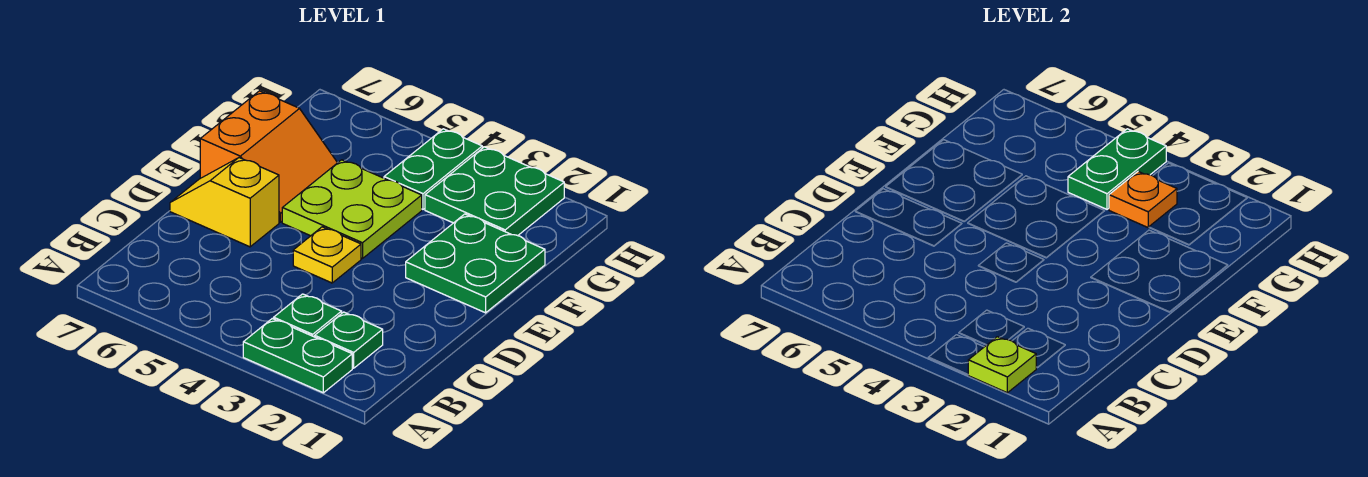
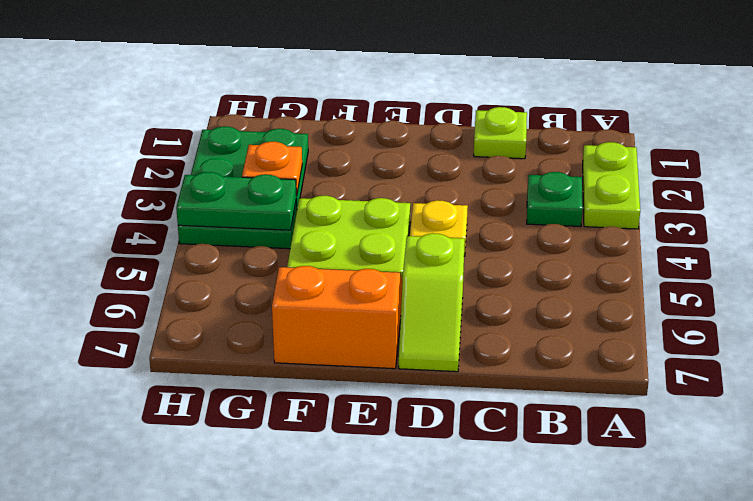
green plate A2:A3 level 1 -> lime plate A2:A3 level 1
lime plate A2 level 2 -> lime plate C1 level 1
green plate B2 level 1 -> none
yellow slope D6:D7 level 1 top 6 -> lime slope D6:D7 level 1 top 6
green plate E1:F2 level 1 -> none

